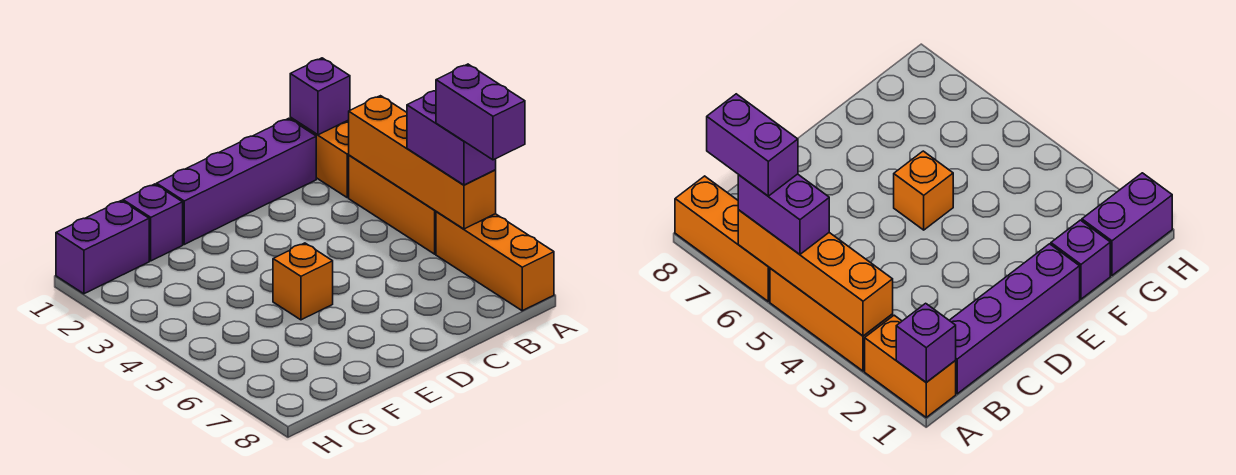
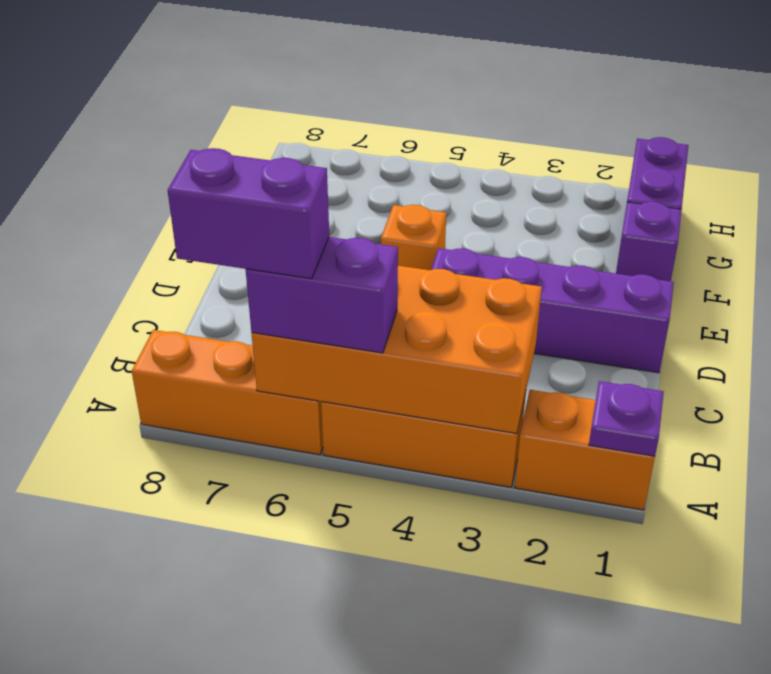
purple brick A1 level 2 -> purple plate A1 level 2
orange brick A3:A6 level 2 -> orange brick A3:B6 level 2
purple brick B1:E1 level 1 -> purple brick D1:D4 level 1

